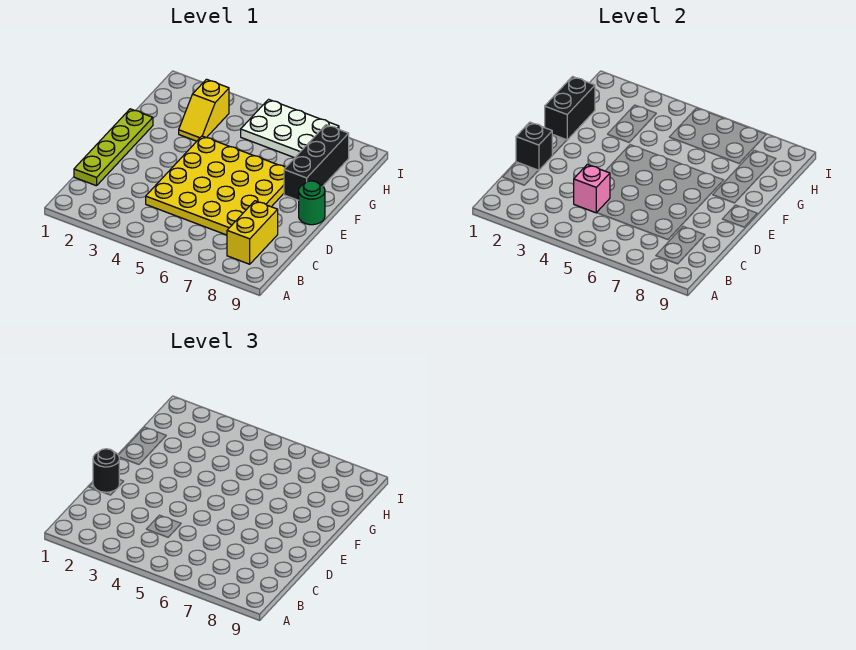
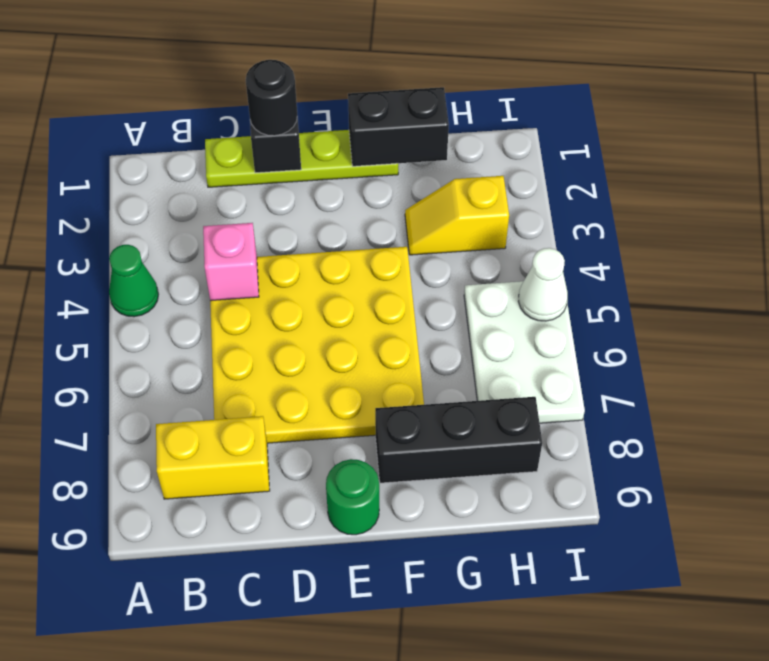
none -> green cone A4 level 1
none -> white cone I5 level 2

